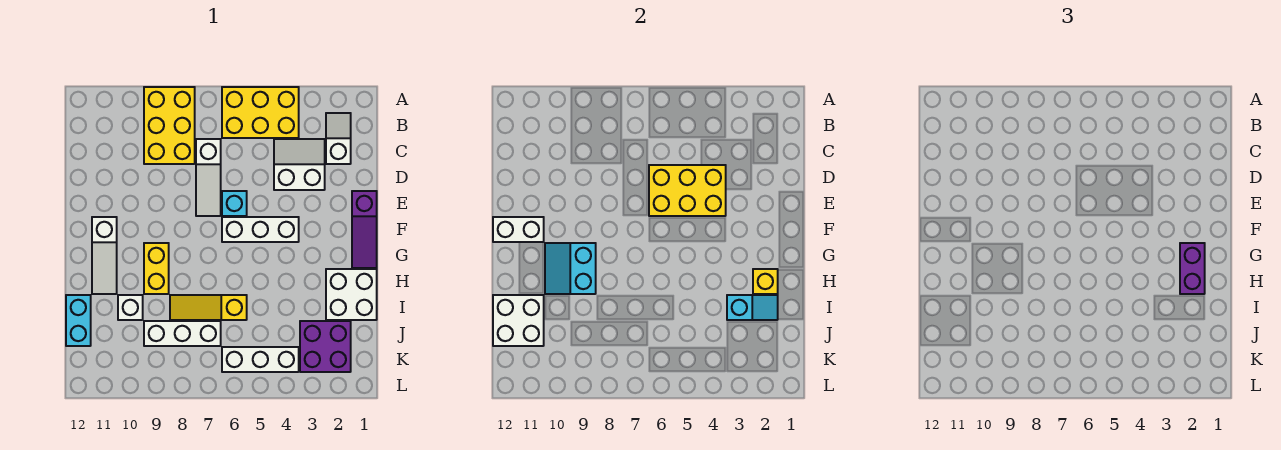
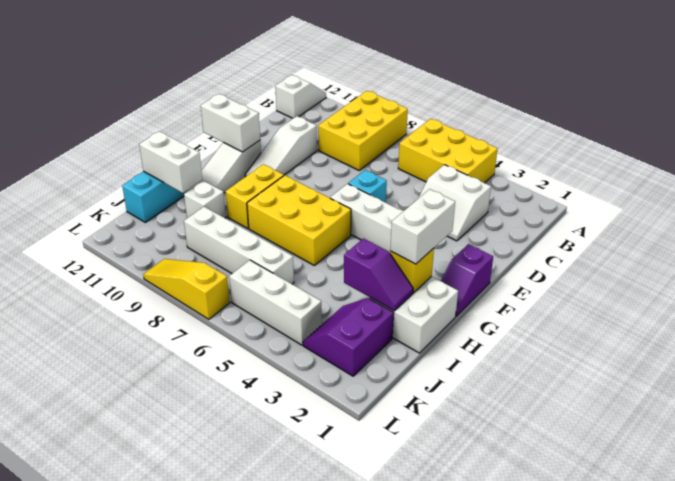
white slope B2:C2 level 1 top C -> white slope A12:B12 level 1 top B
white slope C3:D4 level 1 top D -> white slope C3:D4 level 1 top C
white slope C7:E7 level 1 top C -> white slope D10:F10 level 1 top D
yellow brick D4:E6 level 2 -> yellow brick G6:H8 level 1
purple slope E1:G1 level 1 top E -> purple slope F1:G1 level 1 top F
purple brick G2:H2 level 3 -> white brick G2:H2 level 3
cyan slope G9:H10 level 2 top 9 -> none
cyan slope I2:I3 level 2 top 3 -> purple slope I2:I3 level 2 top 3
yellow slope I6:I8 level 1 top 6 -> yellow slope L7:L9 level 1 top 7
white brick I11:J12 level 2 -> white brick I11:I12 level 2
purple brick J2:K3 level 1 -> purple slope J2:K3 level 1 top 2
white brick J7:J9 level 1 -> white brick J6:J9 level 1

